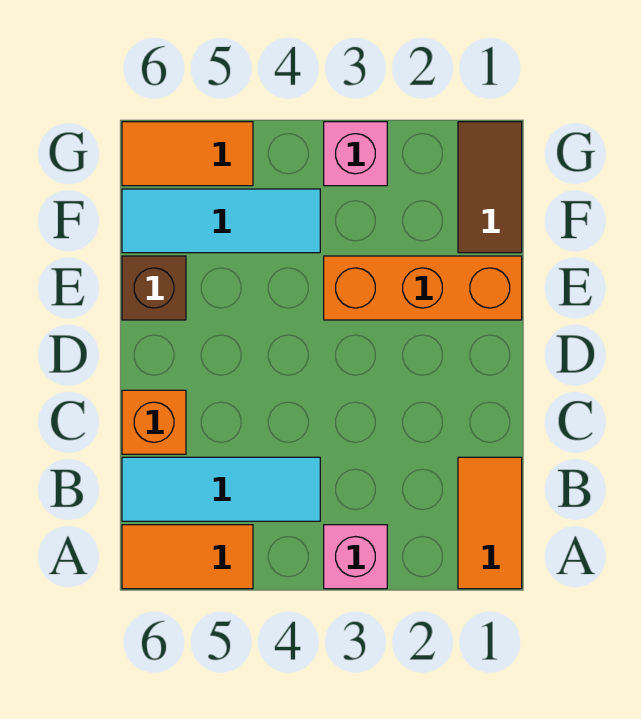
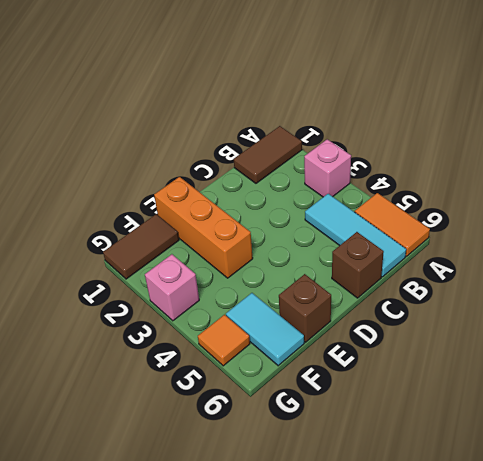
orange tile A1:B1 level 1 -> brown tile A1:B1 level 1
orange brick C6 level 1 -> brown brick C6 level 1
cyan tile F4:F6 level 1 -> cyan tile F5:F6 level 1
orange tile G5:G6 level 1 -> orange tile G5 level 1

